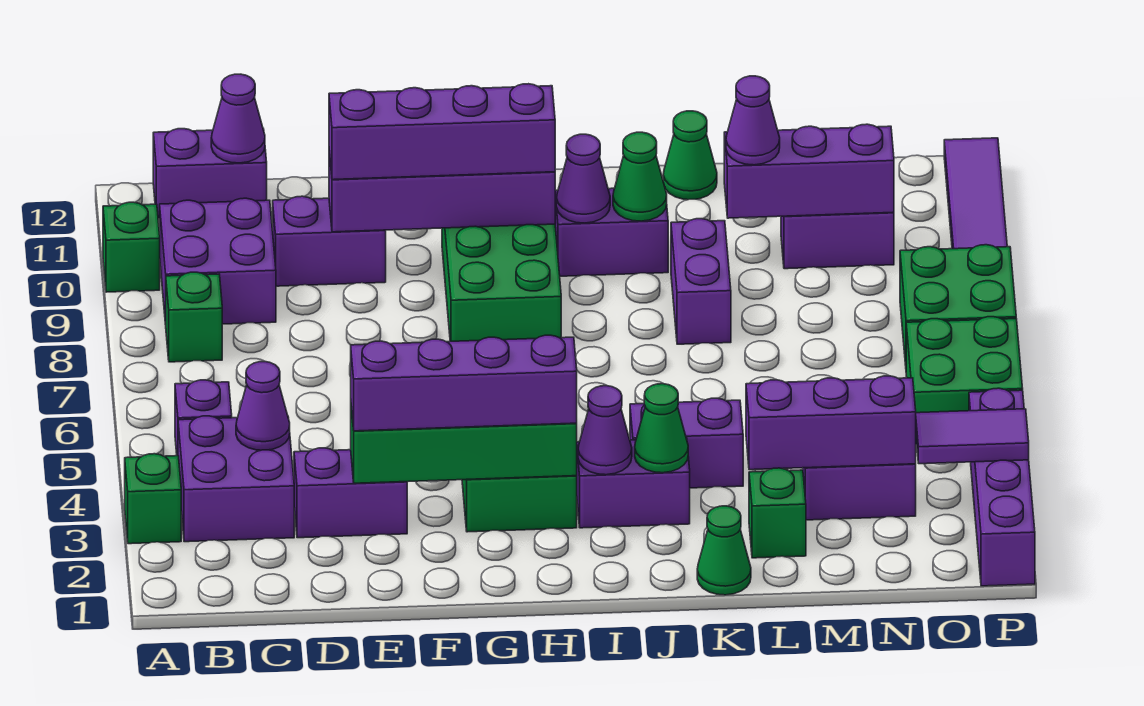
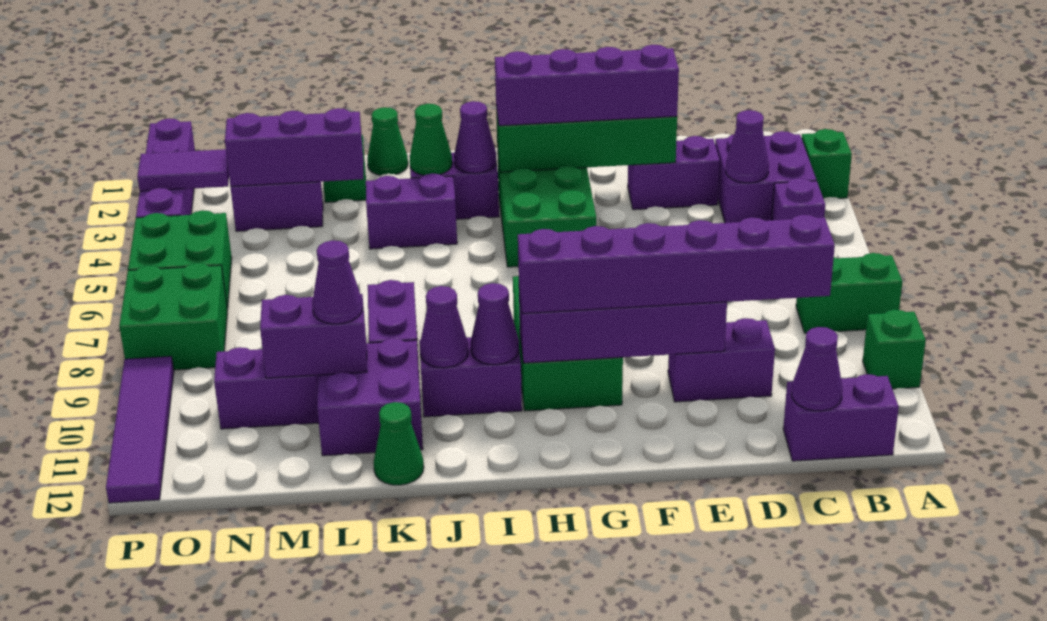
green brick B8 level 1 -> green brick A8:B8 level 1
purple brick B9:C10 level 1 -> purple brick K10:L11 level 1
purple brick E10:H10 level 3 -> purple brick C10:H10 level 3
green cone J10 level 2 -> purple cone J10 level 2
purple brick L10:N10 level 2 -> purple brick L10:M10 level 2

